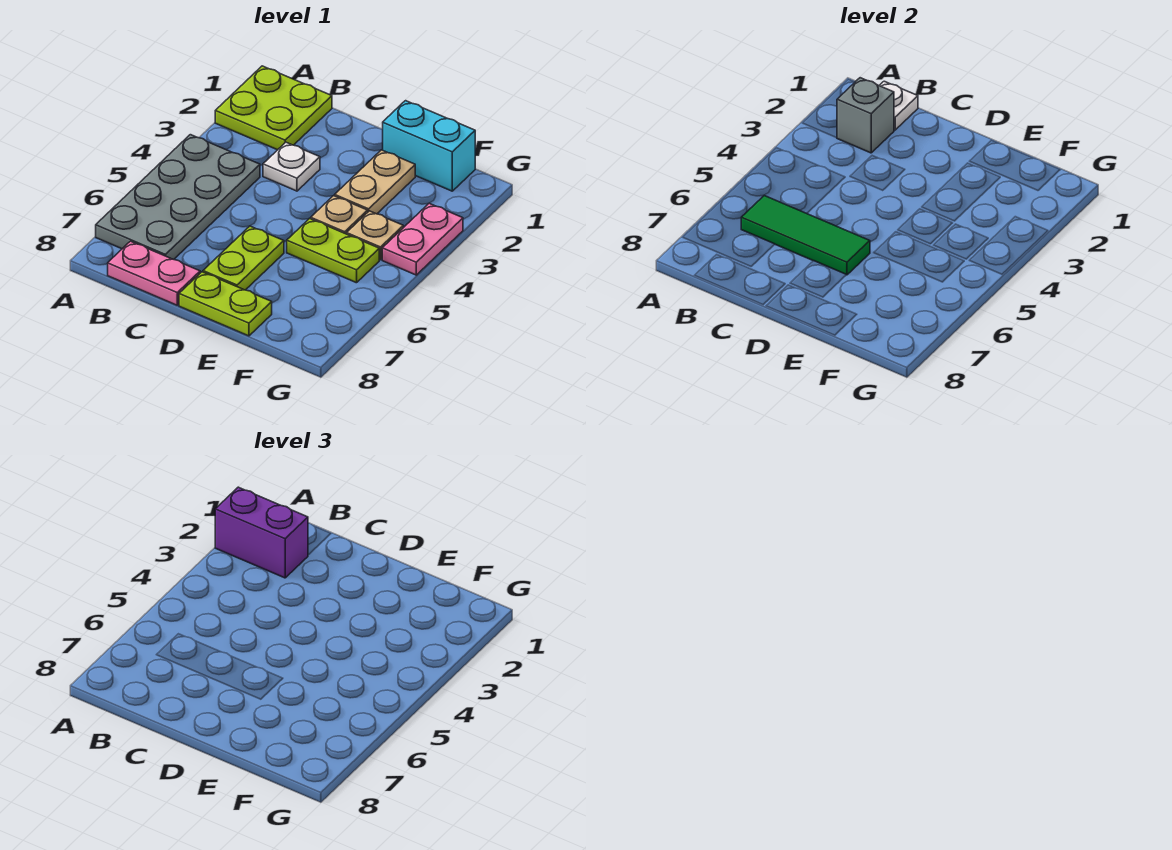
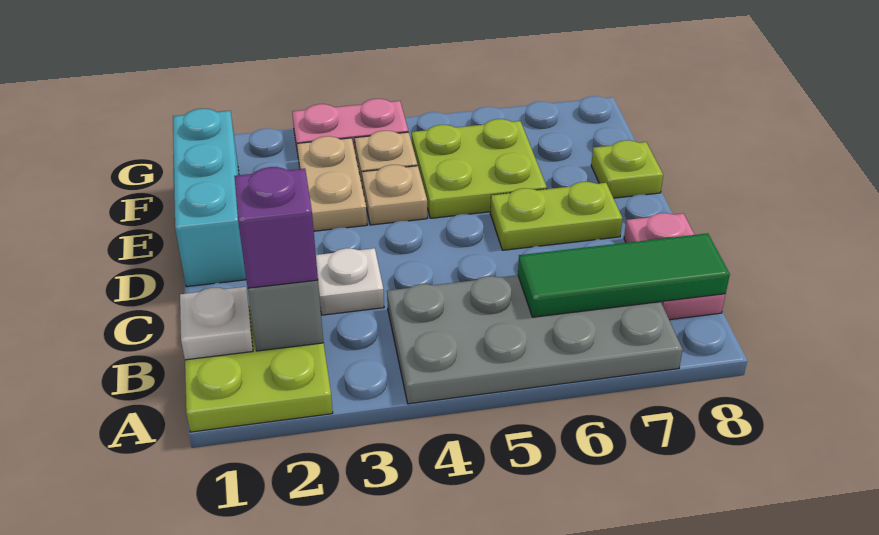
purple brick A2:B2 level 3 -> purple brick B2 level 3
green tile B6:D6 level 2 -> green tile B6:B8 level 2
lime plate D8:E8 level 1 -> lime plate E8 level 1
cyan brick E1:F1 level 1 -> cyan brick D1:F1 level 1
tan plate E2:E3 level 1 -> tan plate E3:F3 level 1
lime plate E5:F5 level 1 -> lime plate E5:F6 level 1

